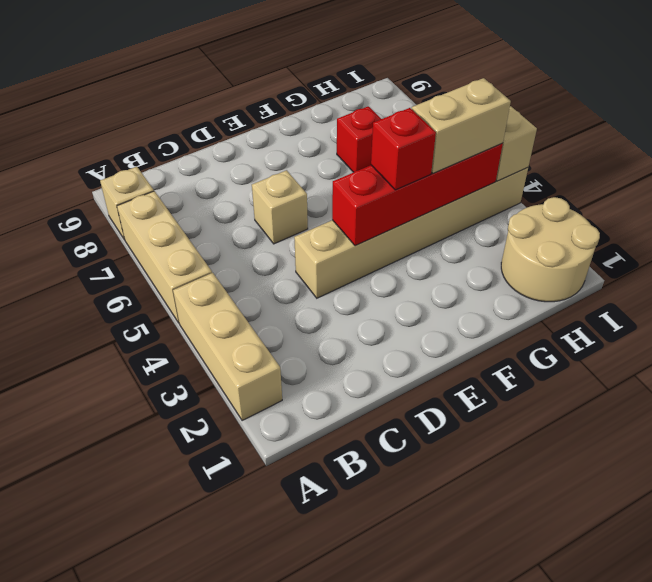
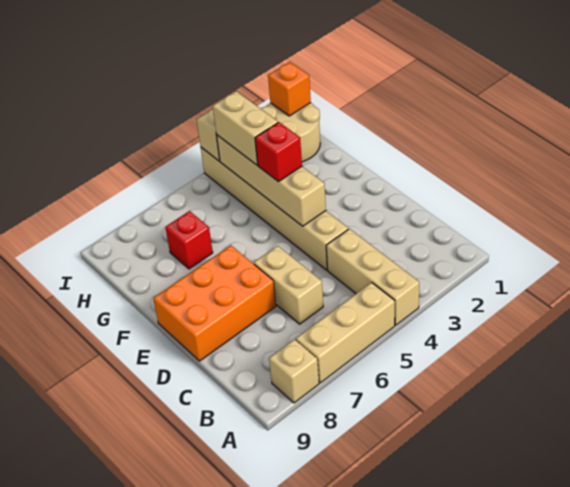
tan brick A2:A4 level 1 -> tan brick A4:C4 level 1
tan brick D6 level 1 -> tan brick C6:D6 level 1
none -> orange brick D7:E9 level 1
red brick E4:H4 level 2 -> tan brick E4:H4 level 2
none -> orange brick I1 level 2

